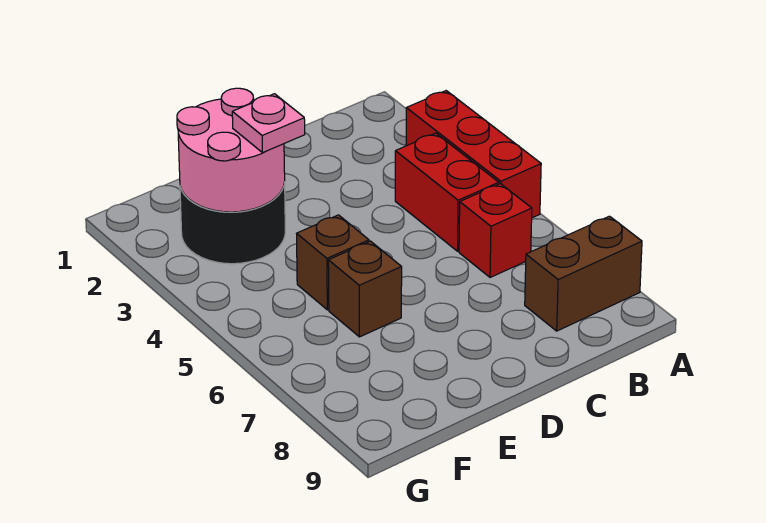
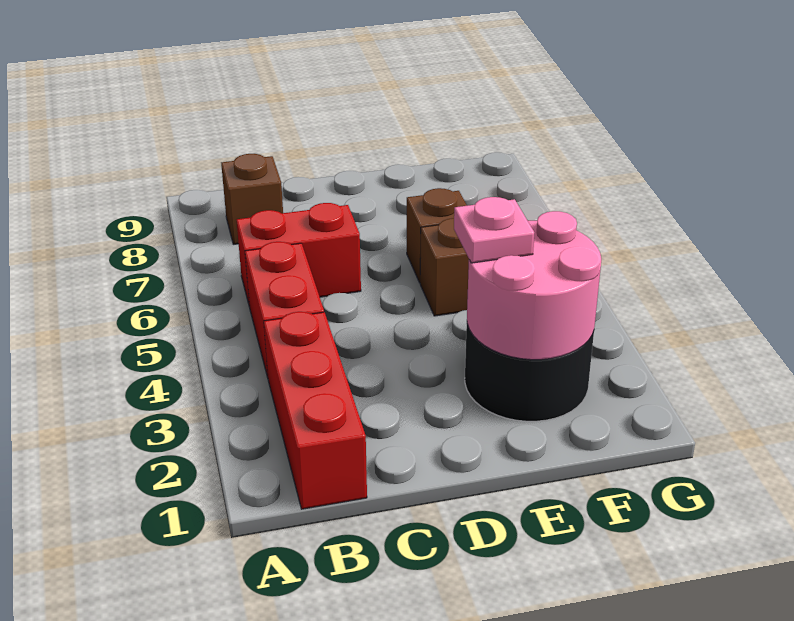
red brick A3:A5 level 1 -> red brick B1:B3 level 1
brown brick A8:B8 level 1 -> brown brick B8 level 1
red brick B6 level 1 -> red brick B6:C6 level 1

